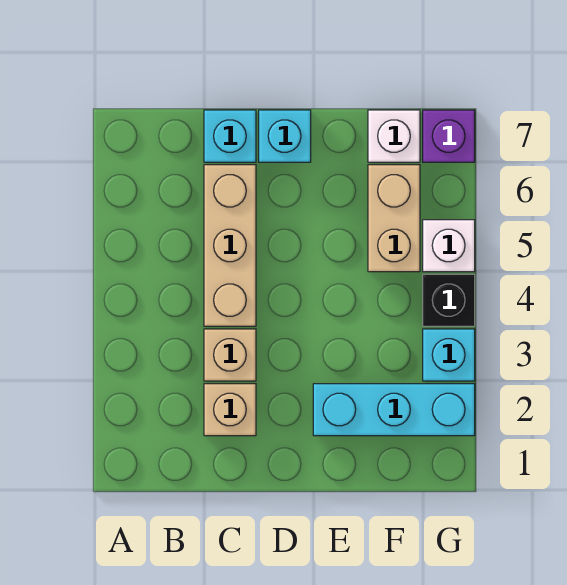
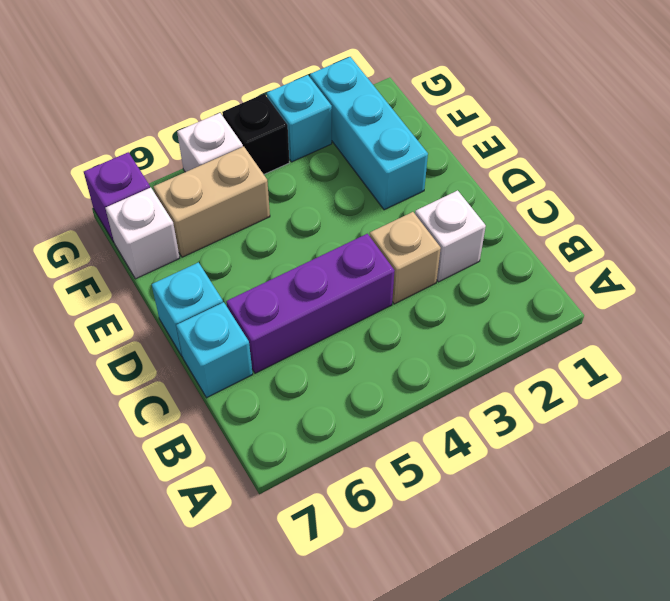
tan brick C2 level 1 -> white brick C2 level 1
tan brick C4:C6 level 1 -> purple brick C4:C6 level 1

